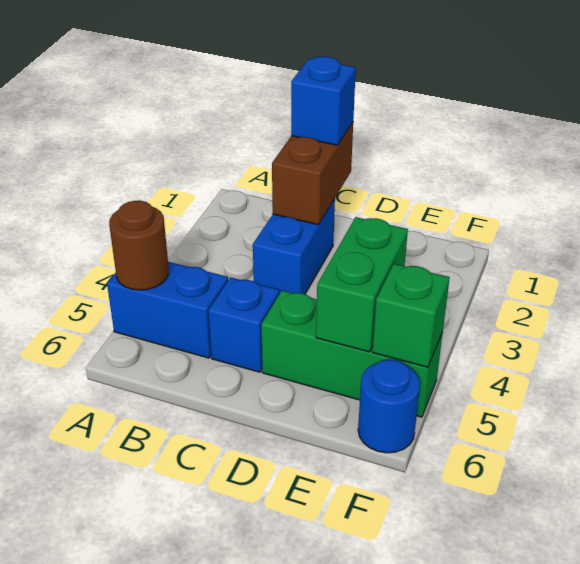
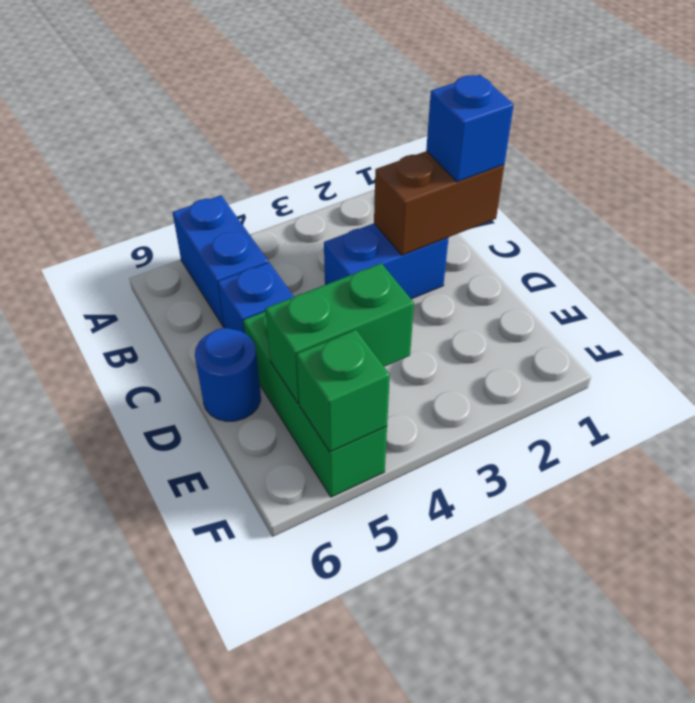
brown round brick A5 level 2 -> none
blue round brick F6 level 1 -> blue round brick D6 level 1

